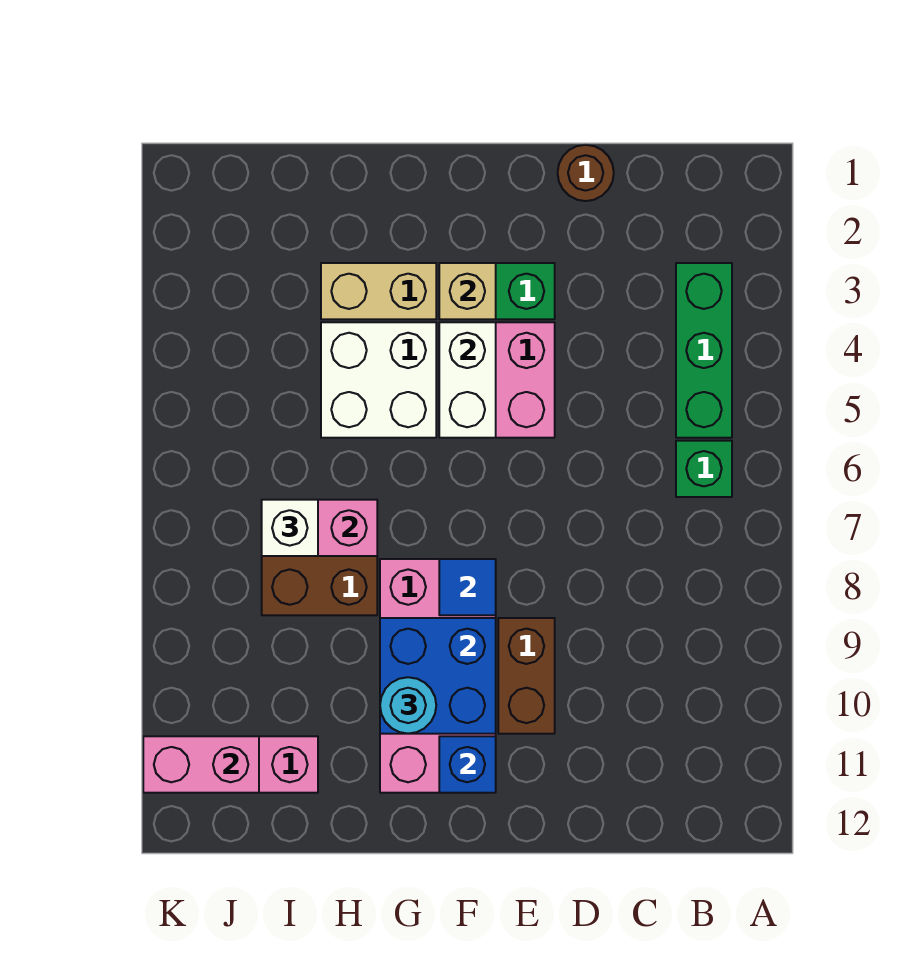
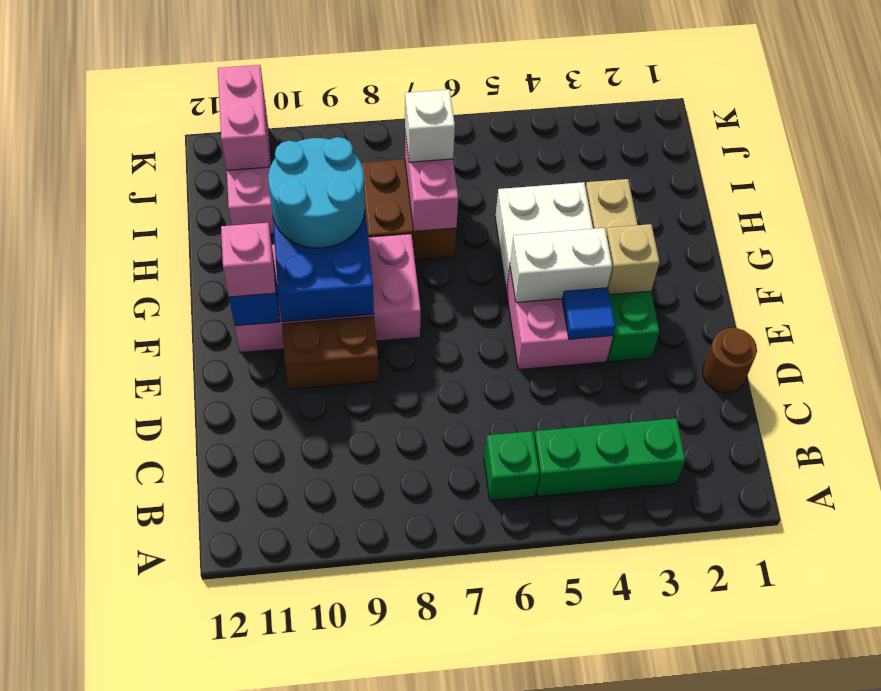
blue tile F8 level 2 -> blue tile E4 level 2
none -> pink brick F11 level 3
cyan round brick G10 level 3 -> cyan round brick G9:H10 level 3

